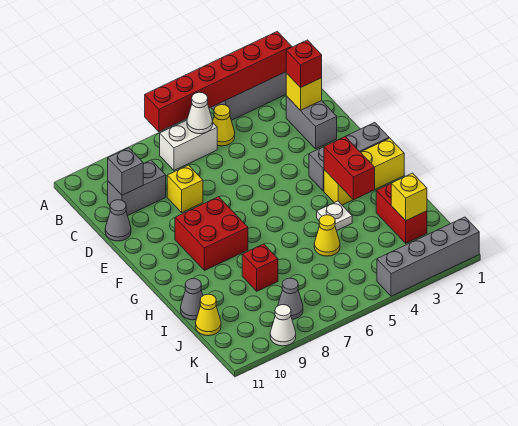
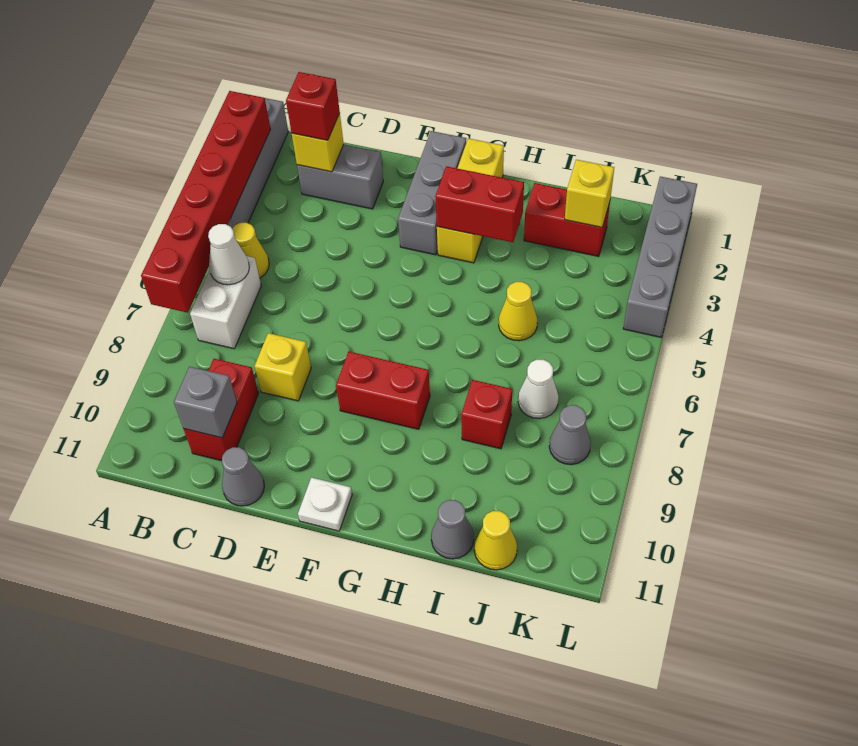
grey brick C9:C10 level 1 -> red brick C9:C10 level 1
red brick F8:G9 level 1 -> red brick F8:G8 level 1
white plate H4 level 1 -> white plate F11 level 1
white cone L9 level 1 -> white cone J7 level 1

